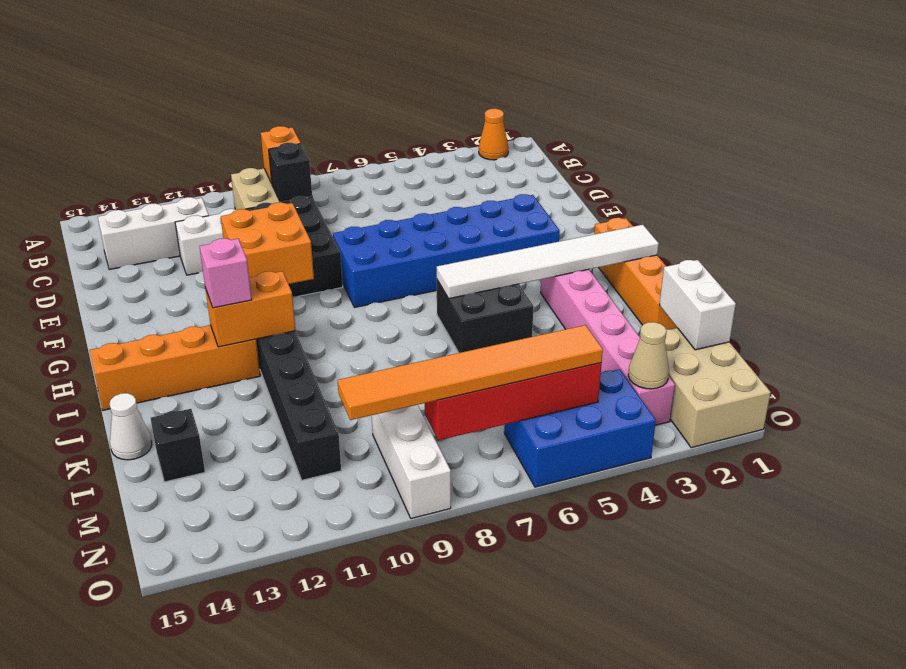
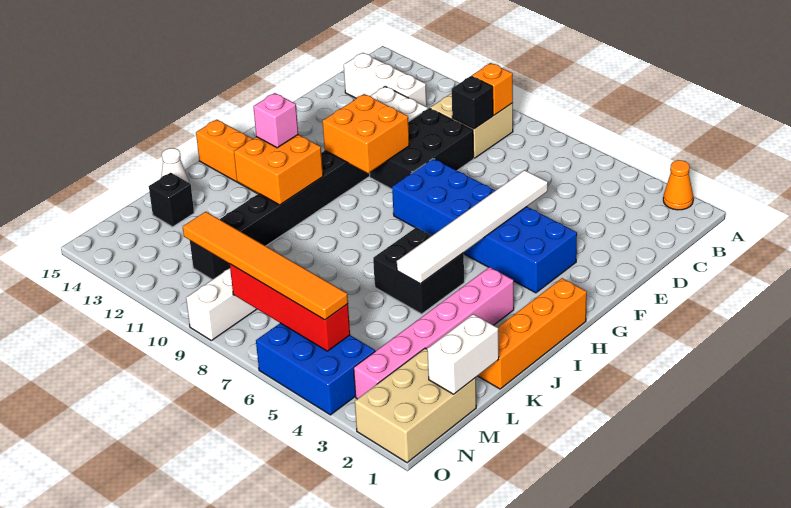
white tile I1:I6 level 2 -> white tile E5:J5 level 2
orange brick I11:I12 level 2 -> orange brick I11:J12 level 2
tan cone N3 level 2 -> none

